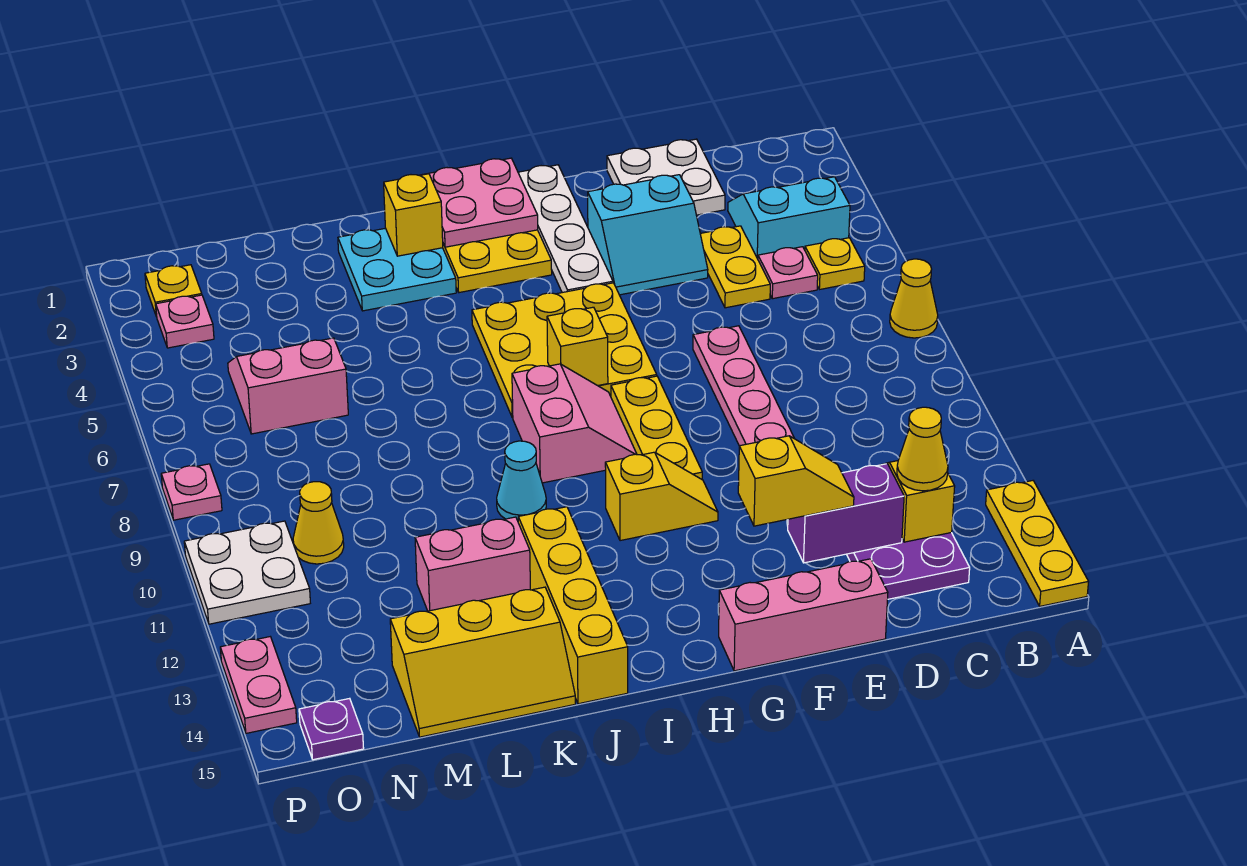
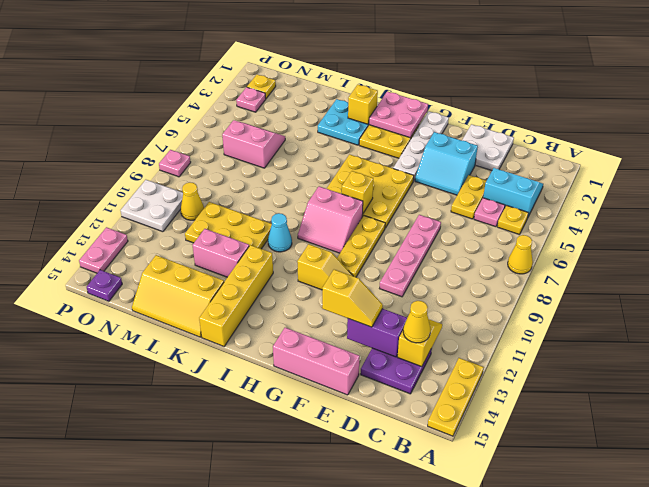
pink slope H8:I9 level 1 top I -> pink slope H8:I9 level 1 top 8
none -> yellow plate K10:M11 level 1

